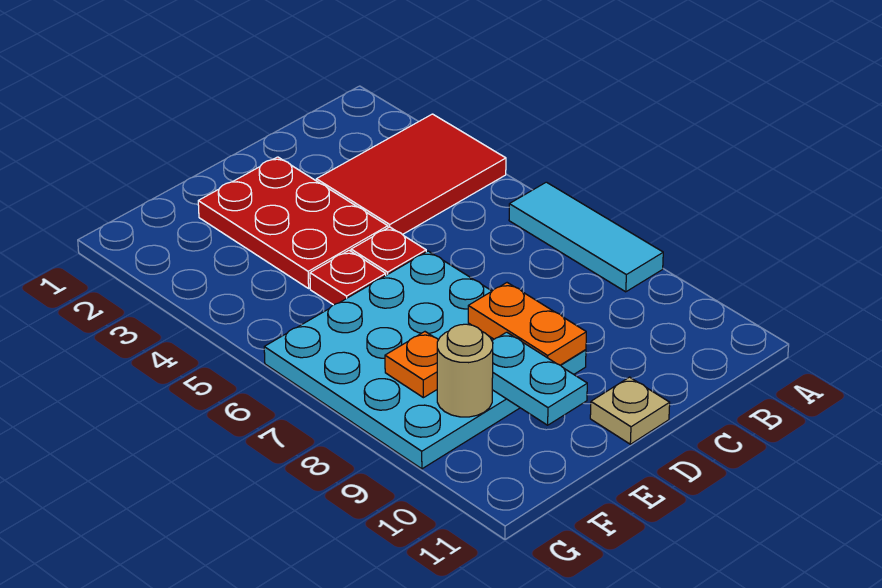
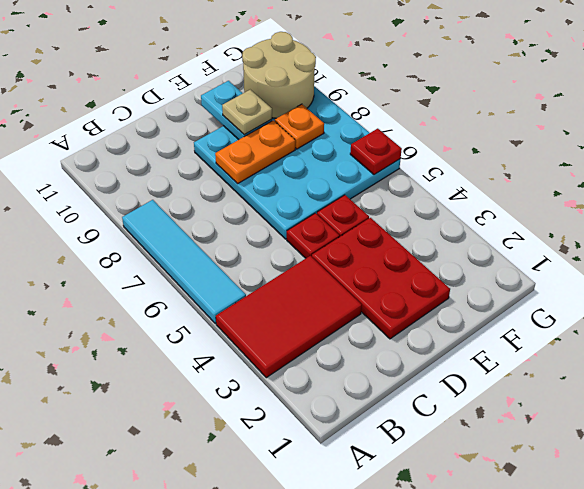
cyan tile A6:A8 level 1 -> cyan tile A5:A8 level 1
orange plate D8:D9 level 2 -> orange plate D8:E8 level 2
tan plate D11 level 1 -> tan plate E9 level 3
tan round brick F9 level 2 -> tan round brick F9:G10 level 2
none -> red plate G6 level 2

